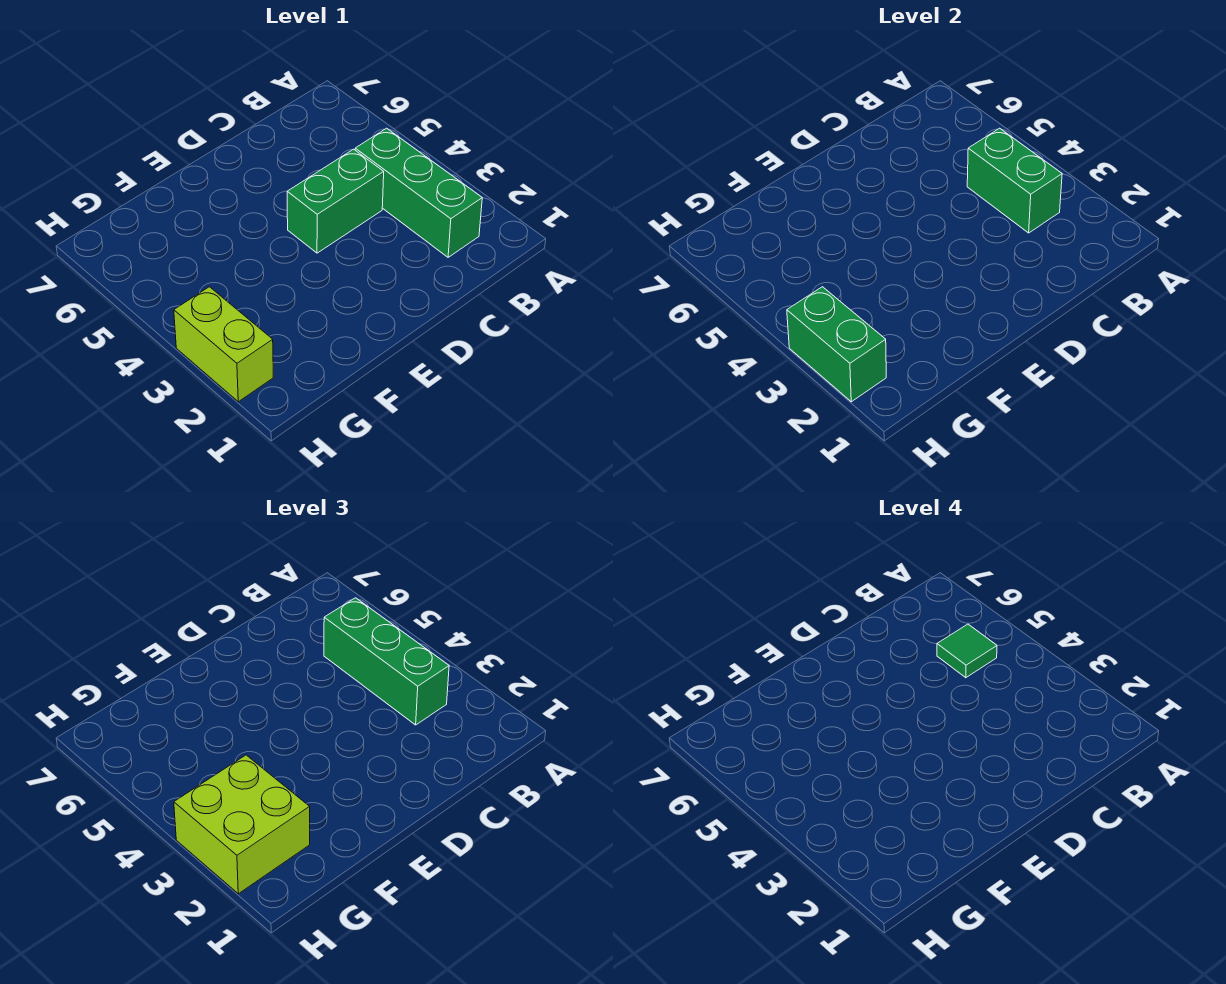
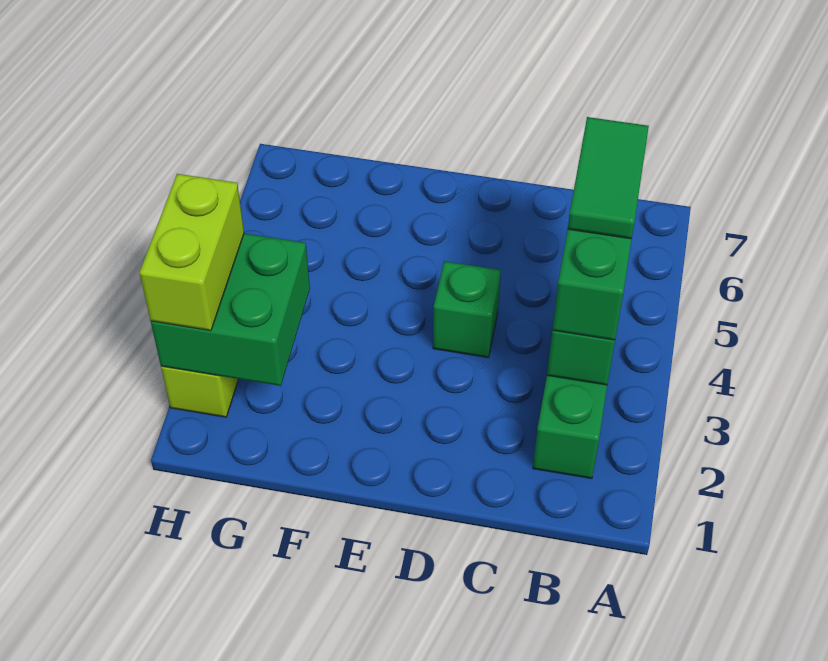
green tile B5 level 4 -> green tile B4:B5 level 4
green brick C4:D4 level 1 -> green brick D4 level 1
lime brick G2:H3 level 3 -> lime brick H2:H3 level 3
green brick H2:H3 level 2 -> green brick G2:H3 level 2

